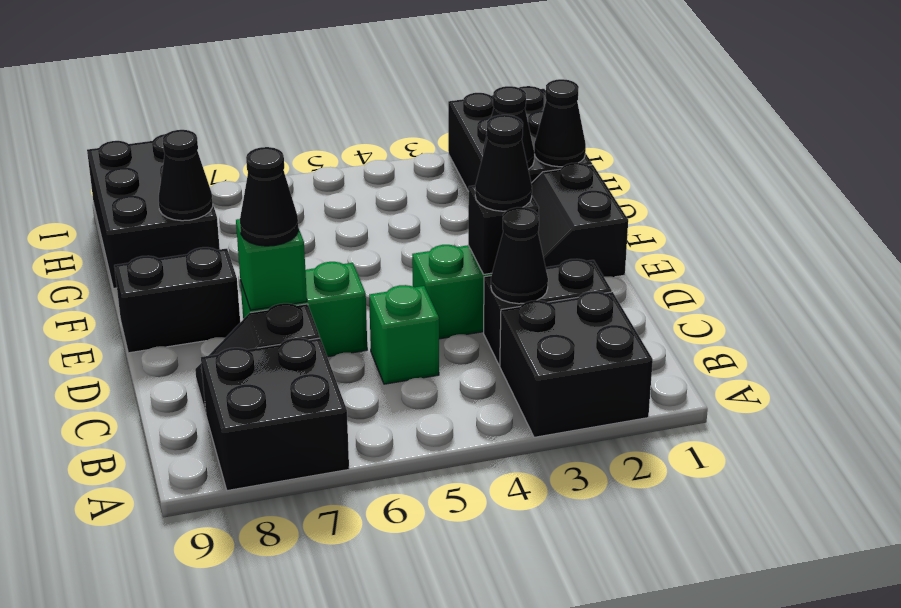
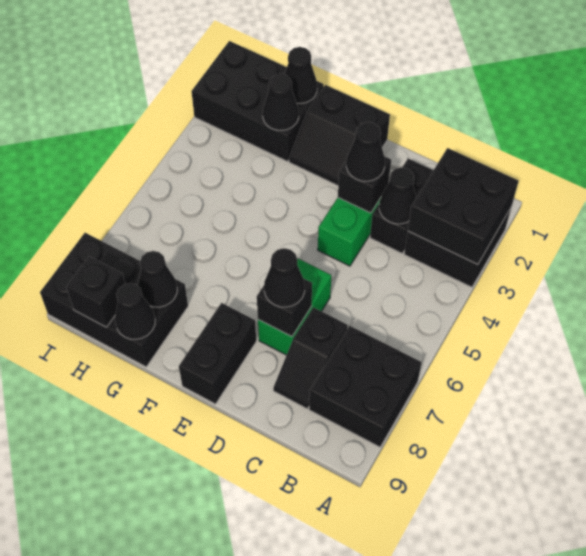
none -> black brick A2:B3 level 2
green brick C5 level 1 -> none
green brick D7 level 2 -> black brick D7 level 2
none -> black cone G9 level 2
none -> black brick H9 level 2

